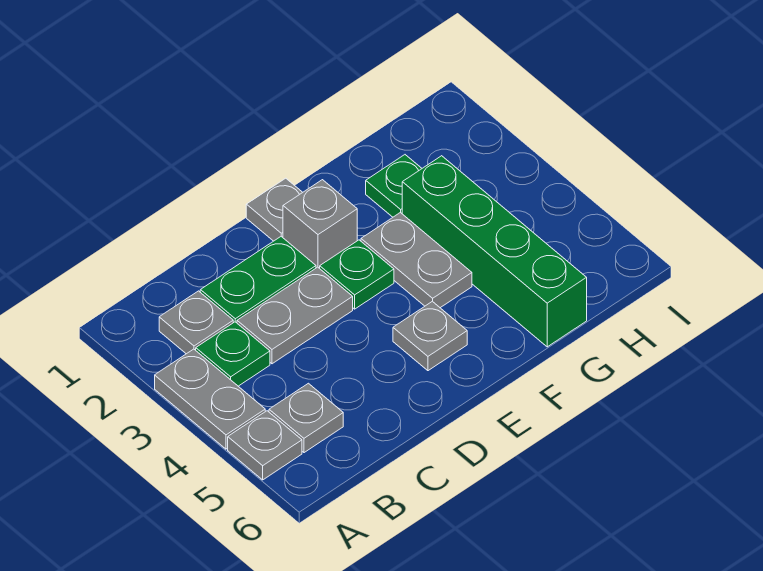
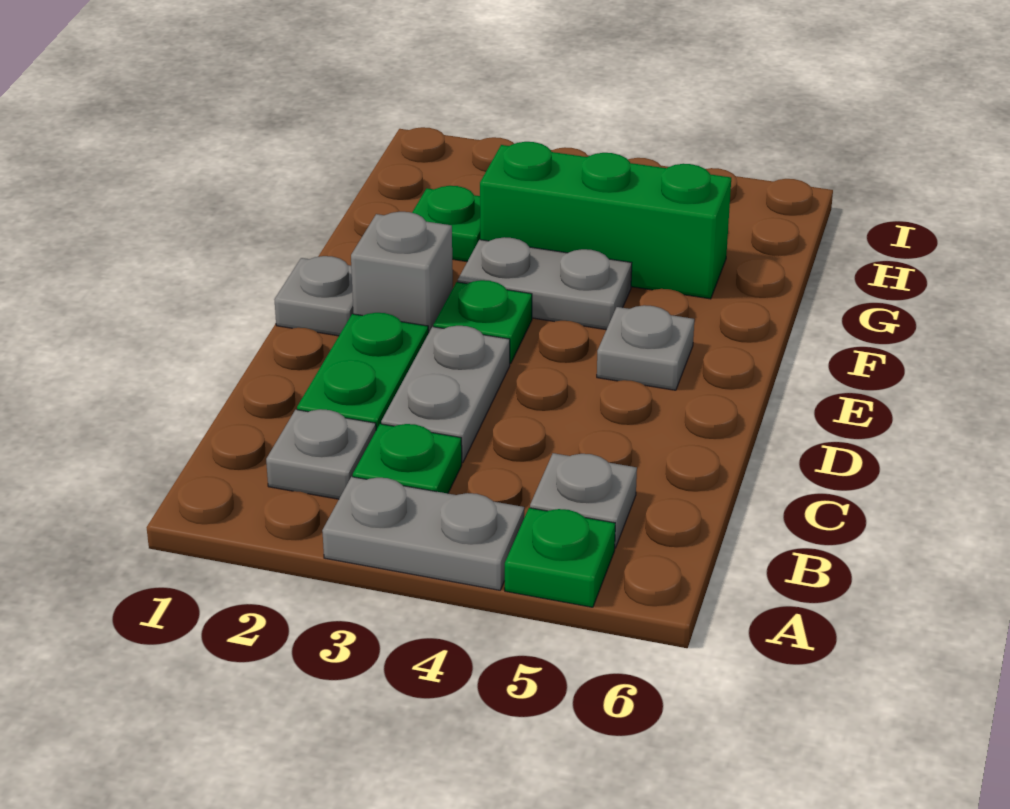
grey plate A5 level 1 -> green plate A5 level 1
green brick G3:G6 level 1 -> green brick G3:G5 level 1

